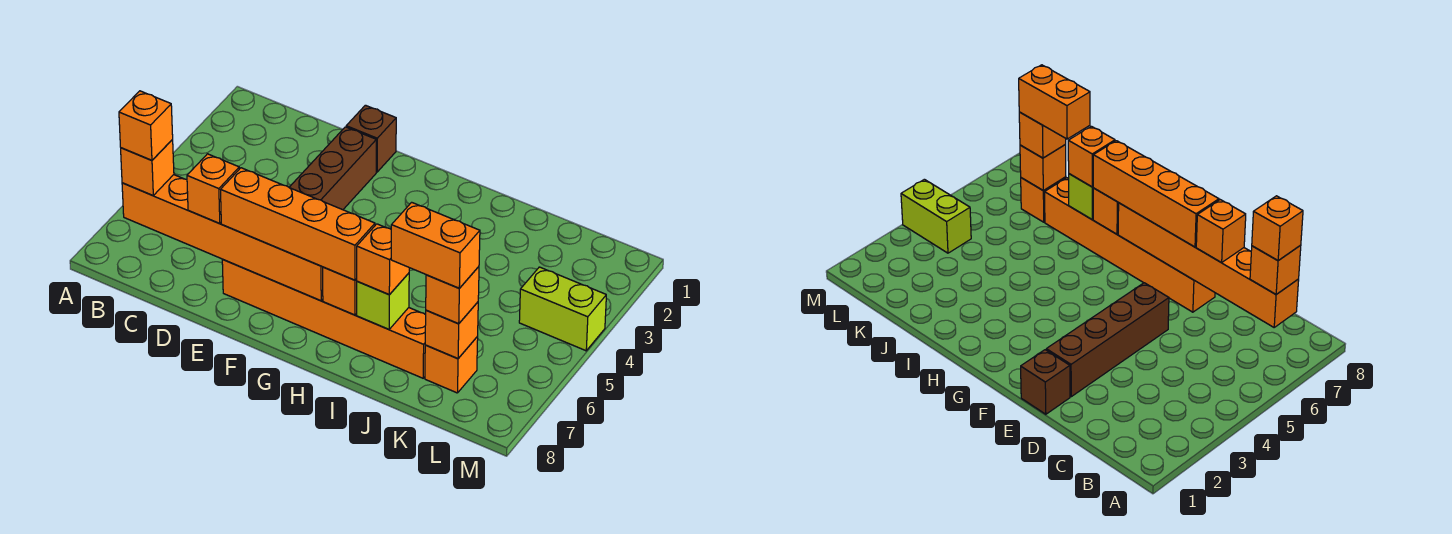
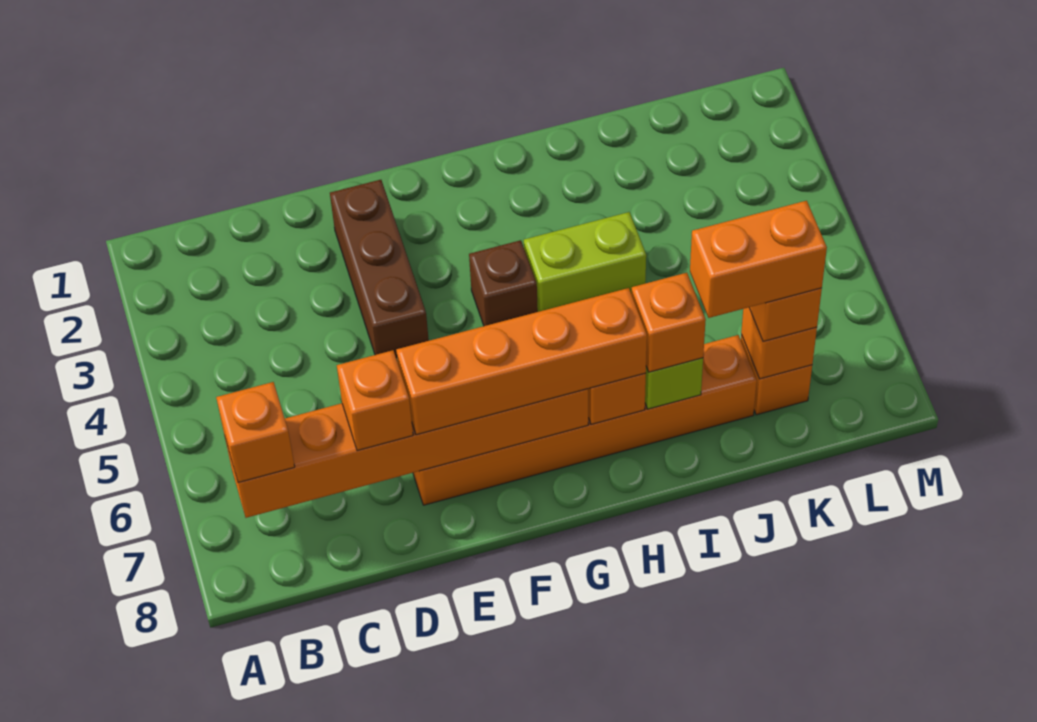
orange brick B7 level 4 -> none
brown brick E1 level 1 -> brown brick G4 level 1
brown brick E2:E5 level 1 -> brown brick E2:E4 level 1
lime brick L4:M4 level 1 -> lime brick H4:I4 level 1

